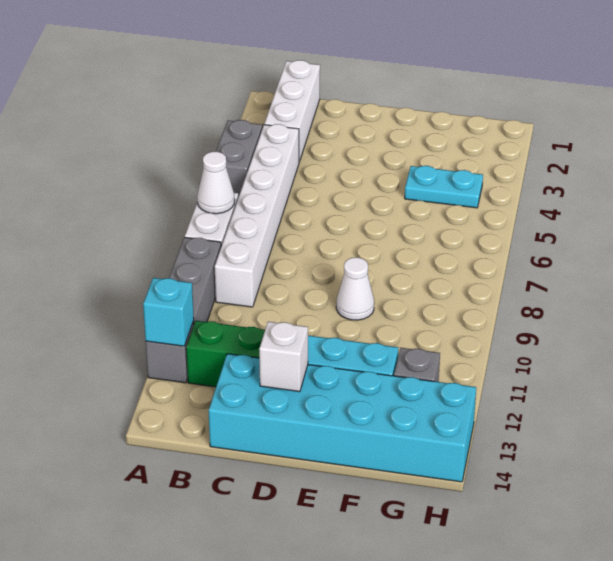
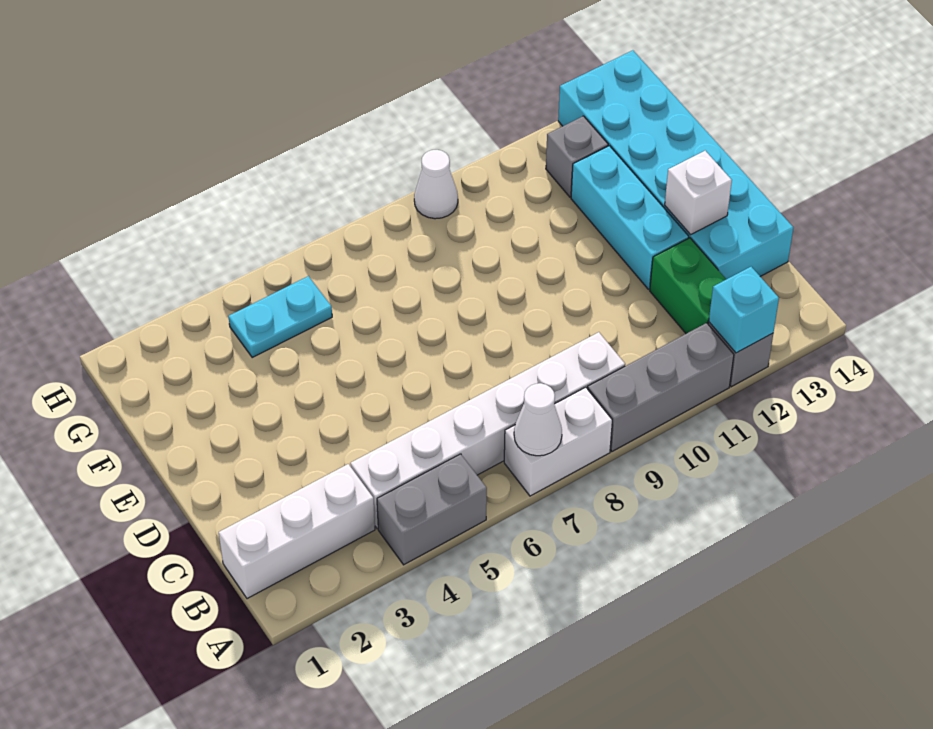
white cone E9 level 1 -> white cone H9 level 1
cyan plate F4:G4 level 1 -> cyan plate G4:G5 level 1

